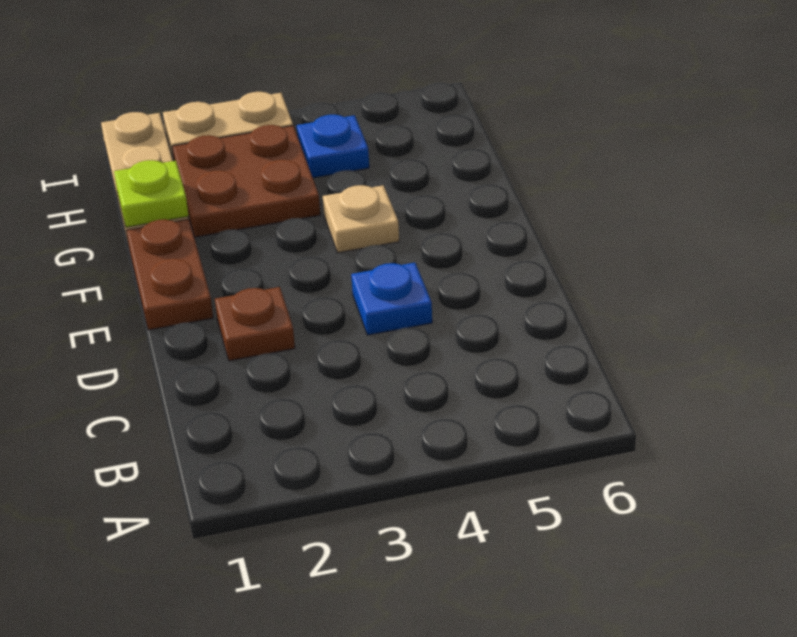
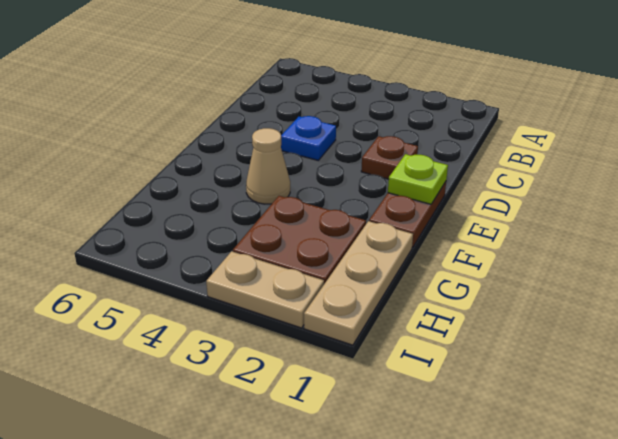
tan plate F4 level 1 -> tan cone F4 level 1
lime plate G1 level 2 -> lime plate E1 level 2
blue plate H4 level 1 -> none

